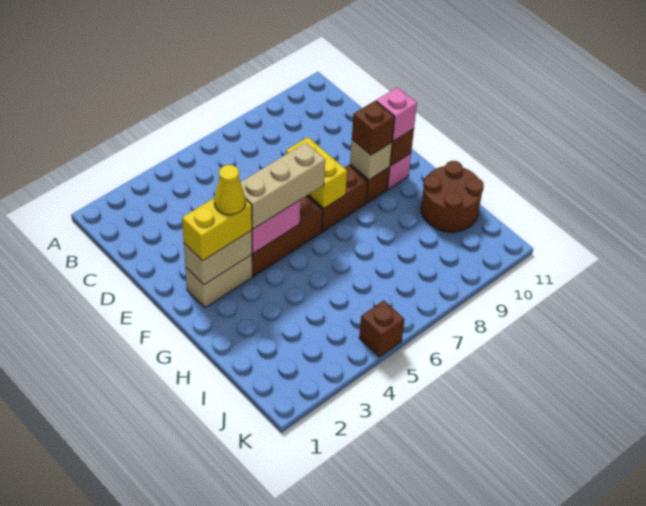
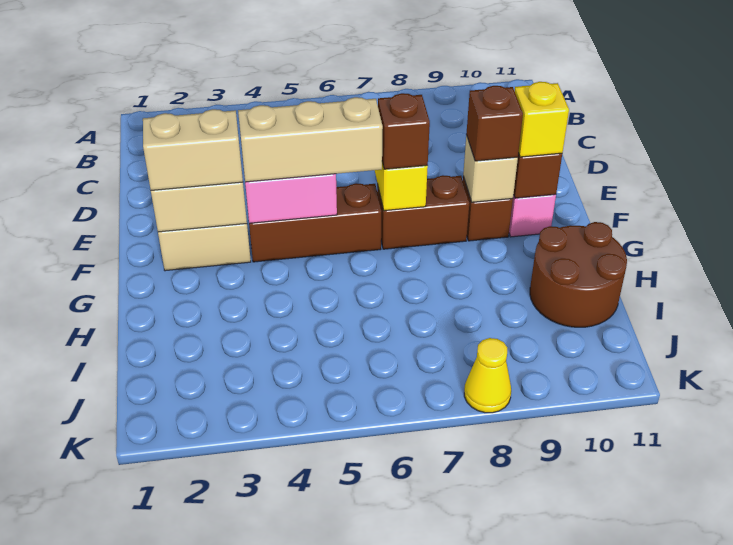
yellow brick F2:F3 level 3 -> tan brick F2:F3 level 3
yellow cone F3 level 4 -> yellow cone K8 level 1
pink brick F10 level 3 -> yellow brick F10 level 3
brown brick K5 level 1 -> brown brick F7 level 3

